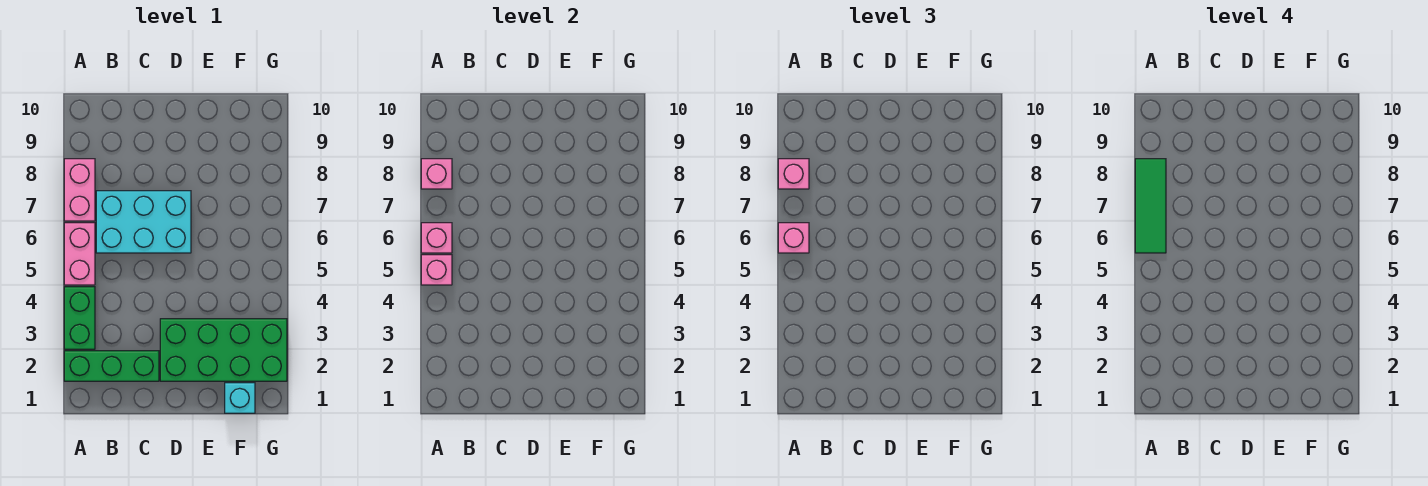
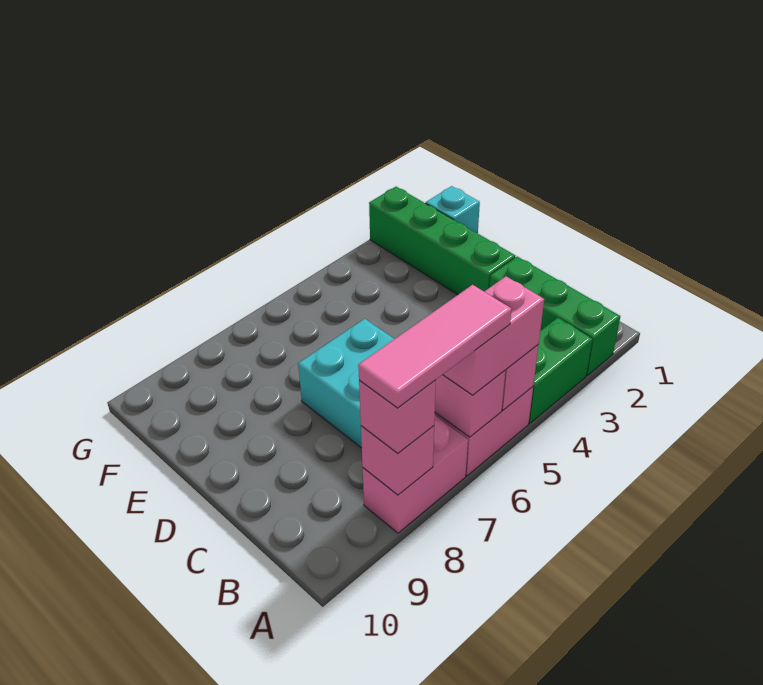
pink brick A6 level 3 -> pink brick A5:A6 level 3
green tile A6:A8 level 4 -> pink tile A6:A8 level 4
green brick D2:G3 level 1 -> green brick D2:G2 level 1

